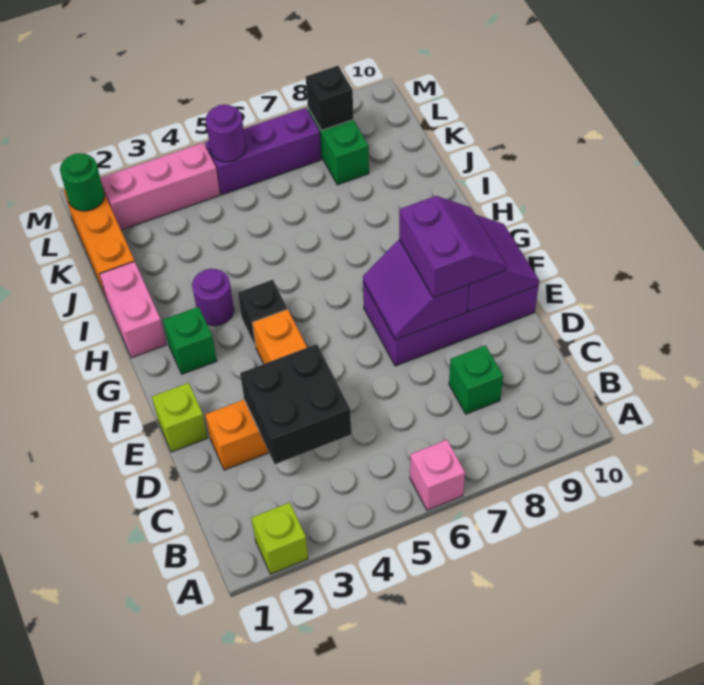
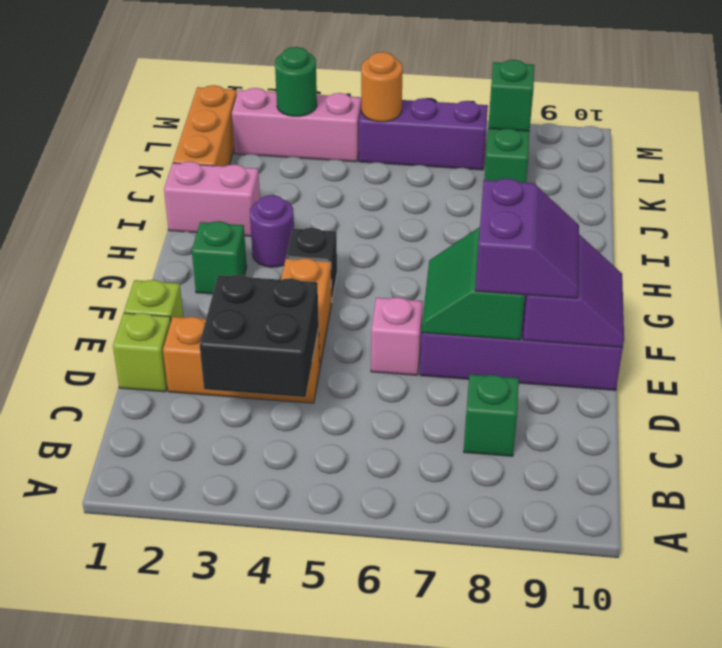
lime brick A2 level 1 -> lime brick D1 level 1
pink brick A6 level 1 -> pink brick E6 level 1
purple slope E7:F8 level 2 top 8 -> green slope E7:F8 level 2 top 8
pink brick H1:I1 level 1 -> pink brick I1:I2 level 1
green round brick L1 level 2 -> green round brick L3 level 2
purple round brick L5 level 2 -> orange round brick L5 level 2
black brick L8 level 2 -> green brick L8 level 2

